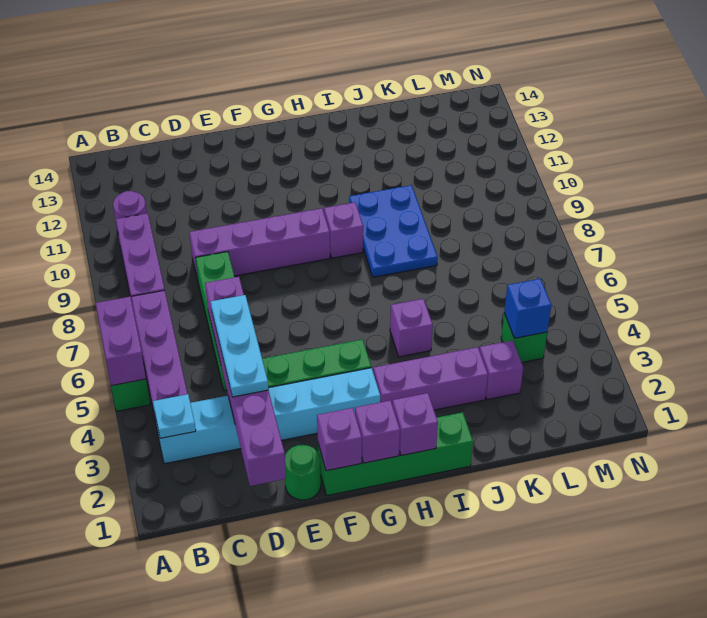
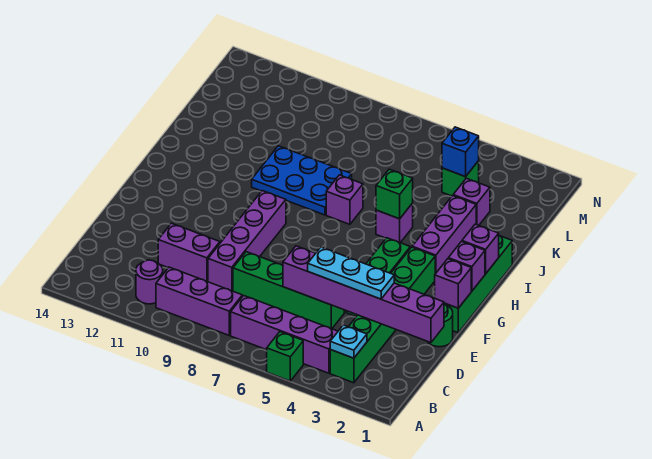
purple brick A5:A6 level 2 -> purple brick D10:D11 level 1
cyan brick B3:G3 level 1 -> green brick B3:G3 level 1
purple brick H9 level 1 -> purple brick I7 level 1
none -> green brick I5 level 2

